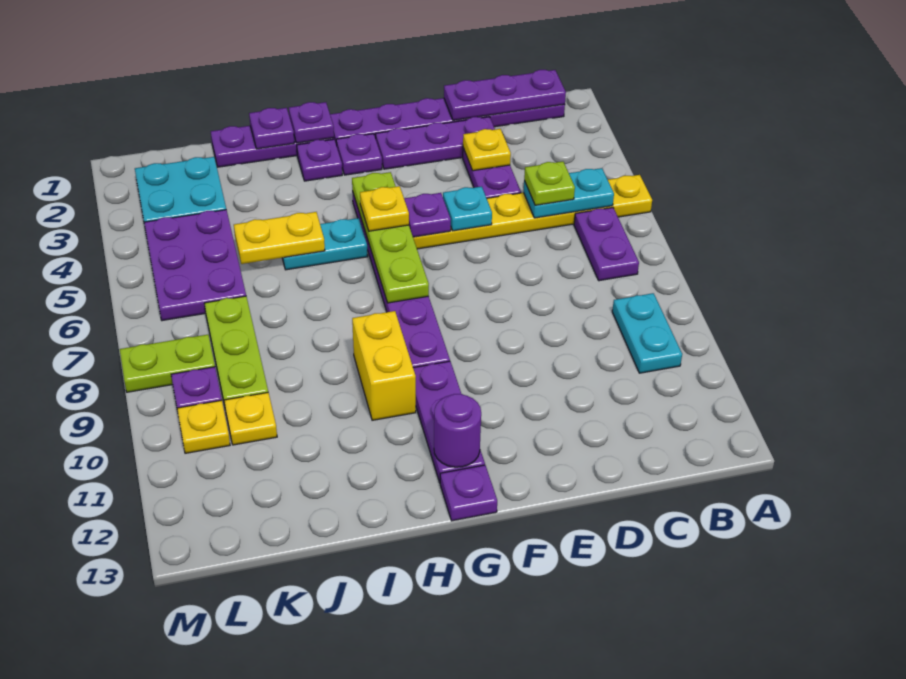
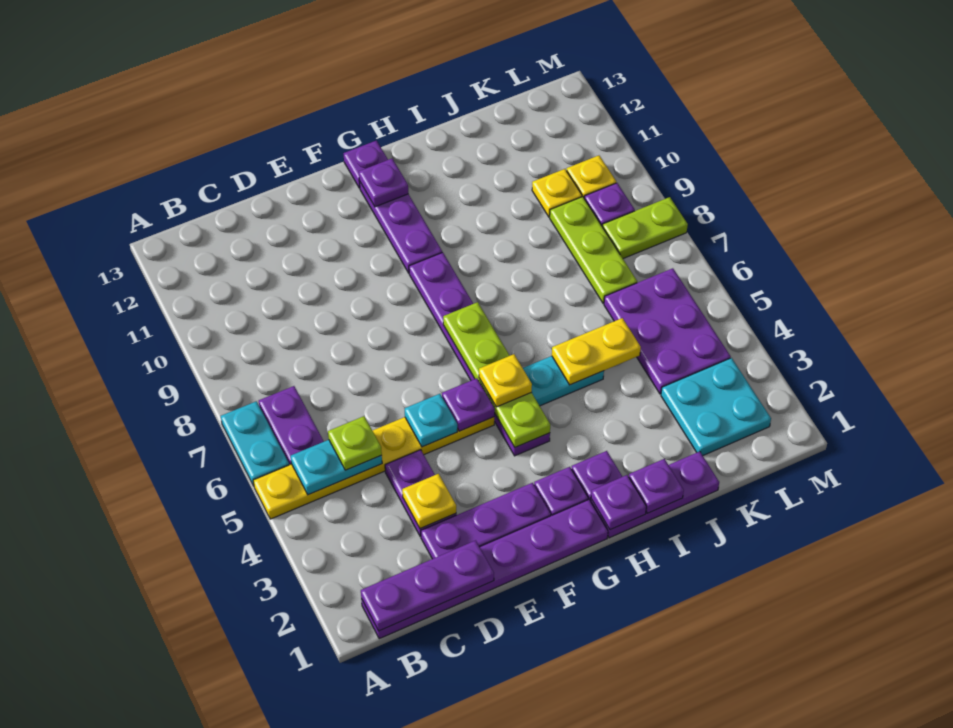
cyan plate B9:B10 level 1 -> cyan plate A6:A7 level 1
purple round brick G12 level 2 -> purple plate G12 level 2
yellow brick H9:H10 level 1 -> none

